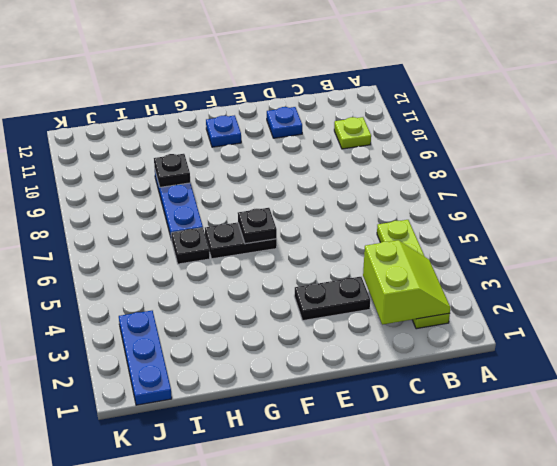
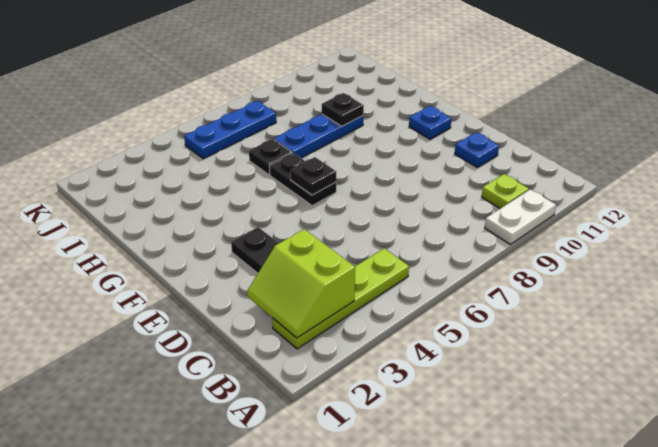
none -> white plate A9:A10 level 1
lime slope B2:C3 level 2 top C -> lime slope B2:C3 level 2 top 3
blue plate J1:J3 level 1 -> blue plate J5:J7 level 1

